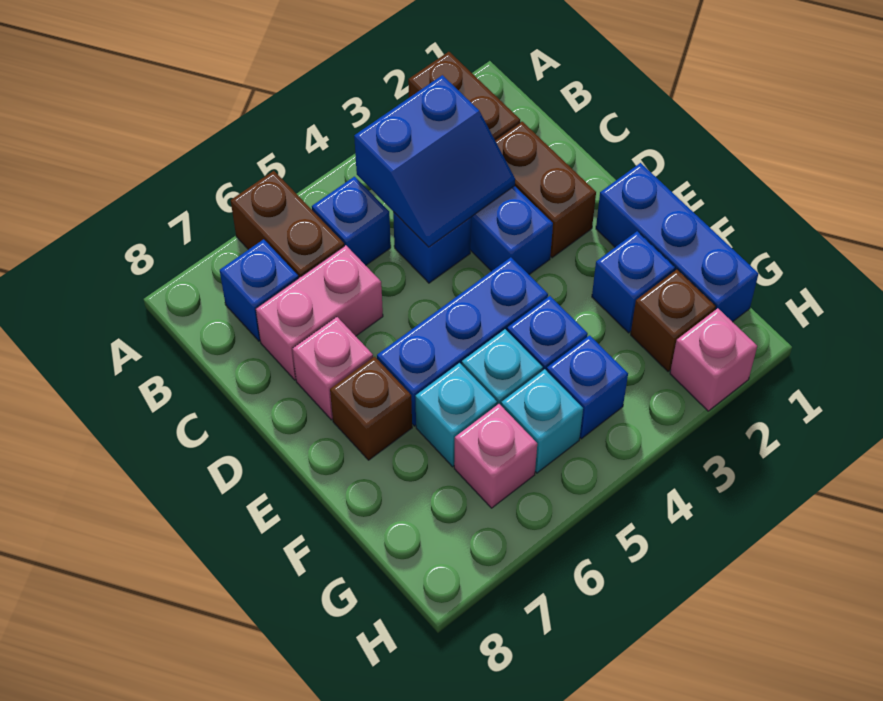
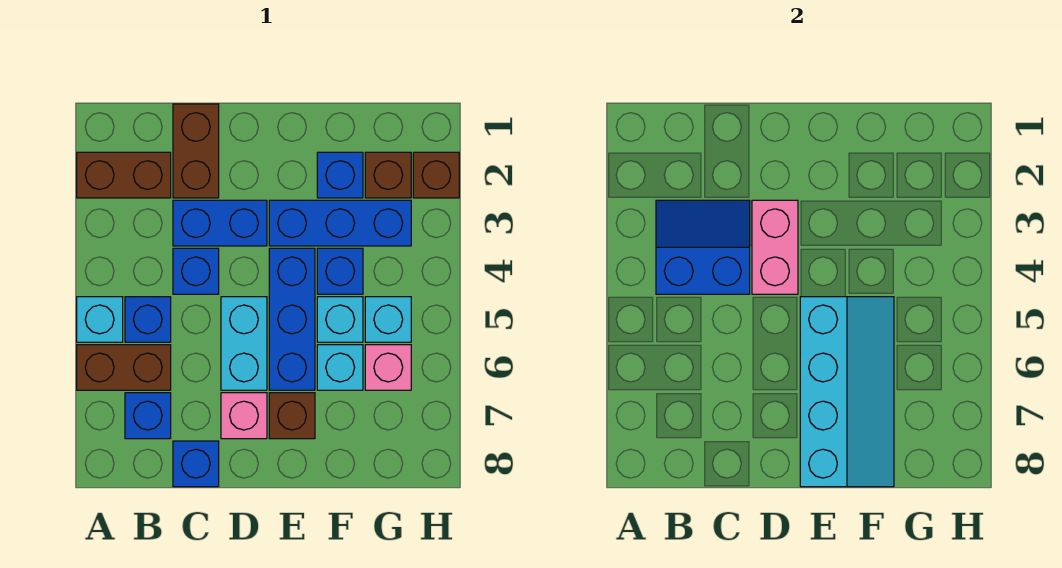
none -> cyan brick A5 level 1
blue slope B3:C4 level 2 top B -> blue slope B3:C4 level 2 top 4
brown brick C2:D2 level 1 -> brown brick C1:C2 level 1
pink brick C6:C7 level 1 -> pink brick D3:D4 level 2
none -> cyan brick D5:D6 level 1
blue brick E1:G1 level 1 -> blue brick E3:G3 level 1
none -> cyan slope E5:F8 level 2 top E
blue brick G4 level 1 -> blue brick C8 level 1
pink brick H2 level 1 -> brown brick H2 level 1

